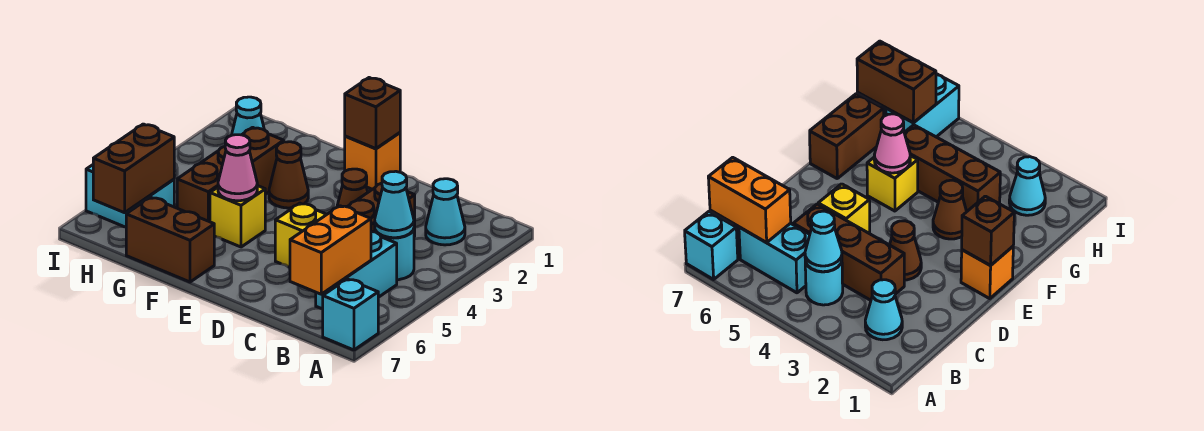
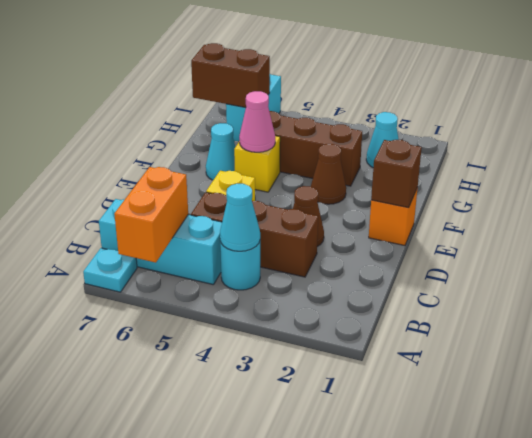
cyan brick A7 level 1 -> cyan plate A7 level 1
cyan cone B2 level 1 -> cyan cone F6 level 1
cyan brick B5:B6 level 1 -> cyan brick B5:B7 level 1
orange brick B6:B7 level 2 -> orange brick A6:B6 level 2
brown brick F7:G7 level 1 -> none

